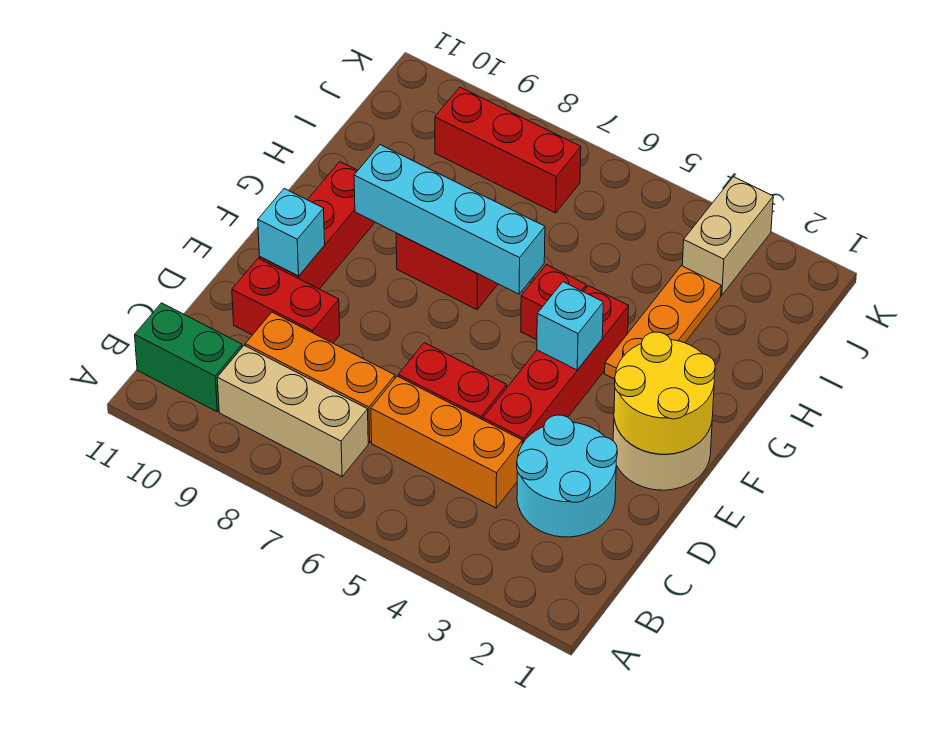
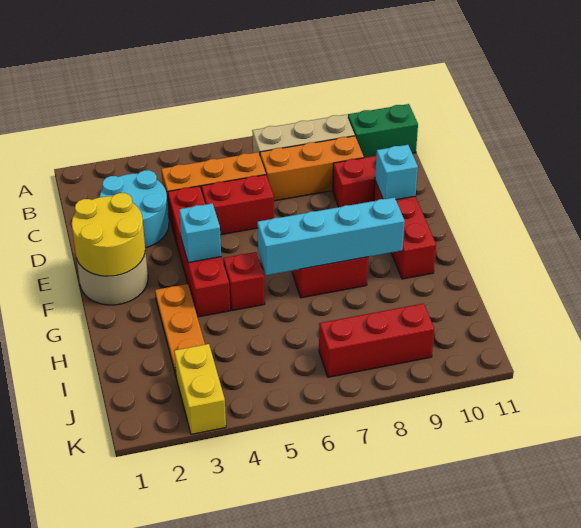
tan brick J3:K3 level 1 -> yellow brick J3:K3 level 1

